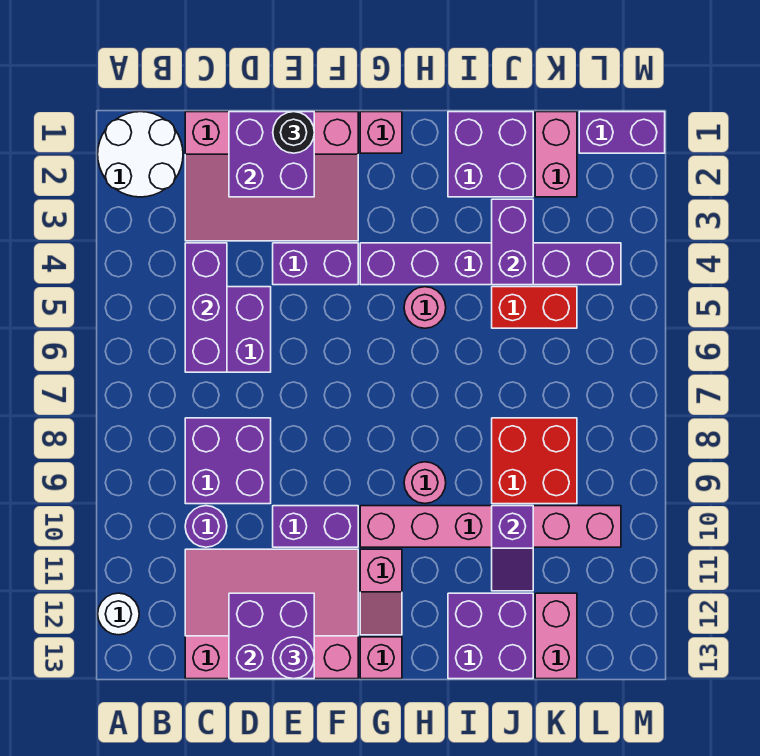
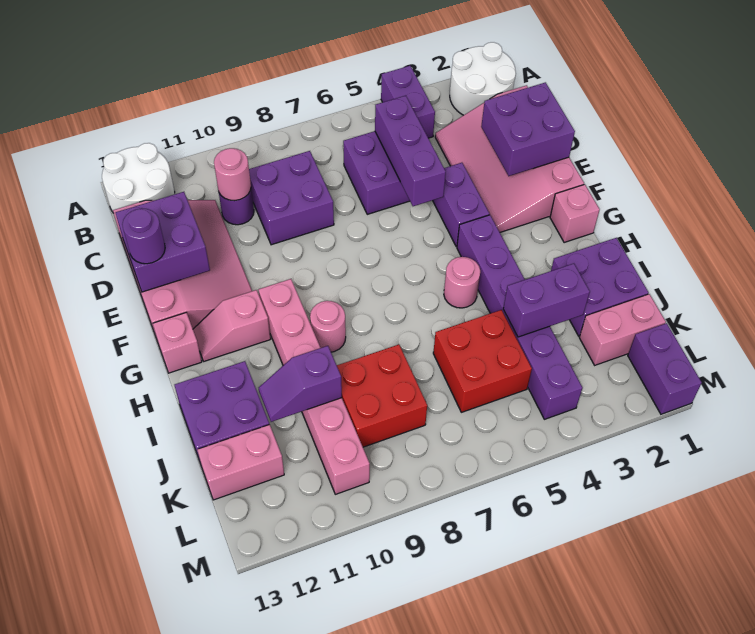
white round brick A12 level 1 -> white round brick A12:B13 level 1
purple brick C4:C6 level 2 -> purple brick C5:E5 level 2
none -> pink round brick C10 level 2
black round brick E1 level 3 -> none
purple brick E10:F10 level 1 -> purple brick A4:B4 level 1
red brick J5:K5 level 1 -> red brick J5:K6 level 1

